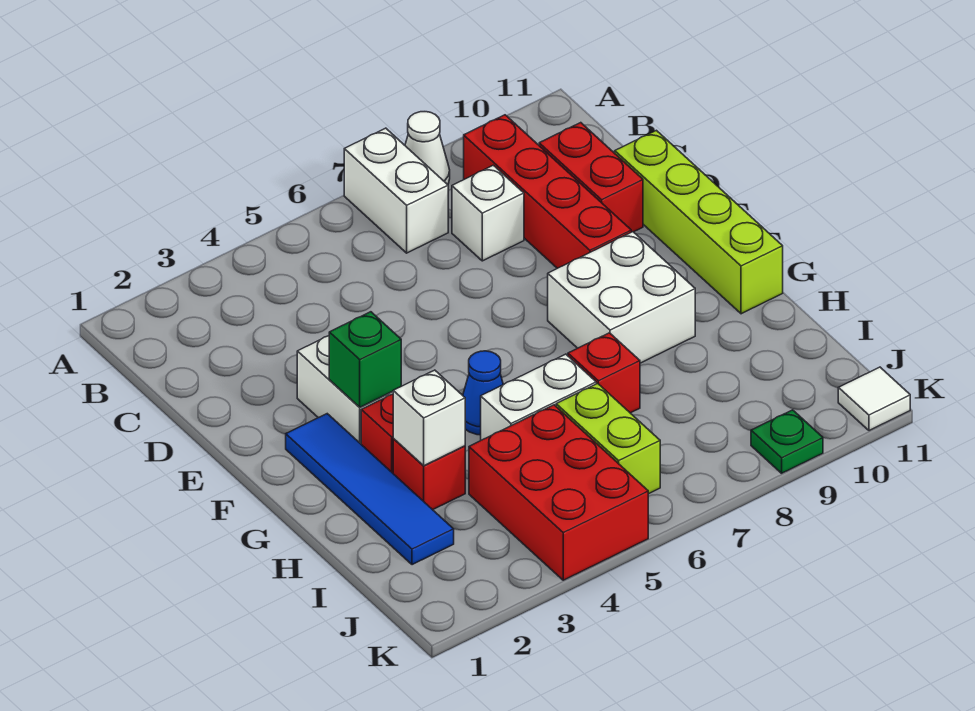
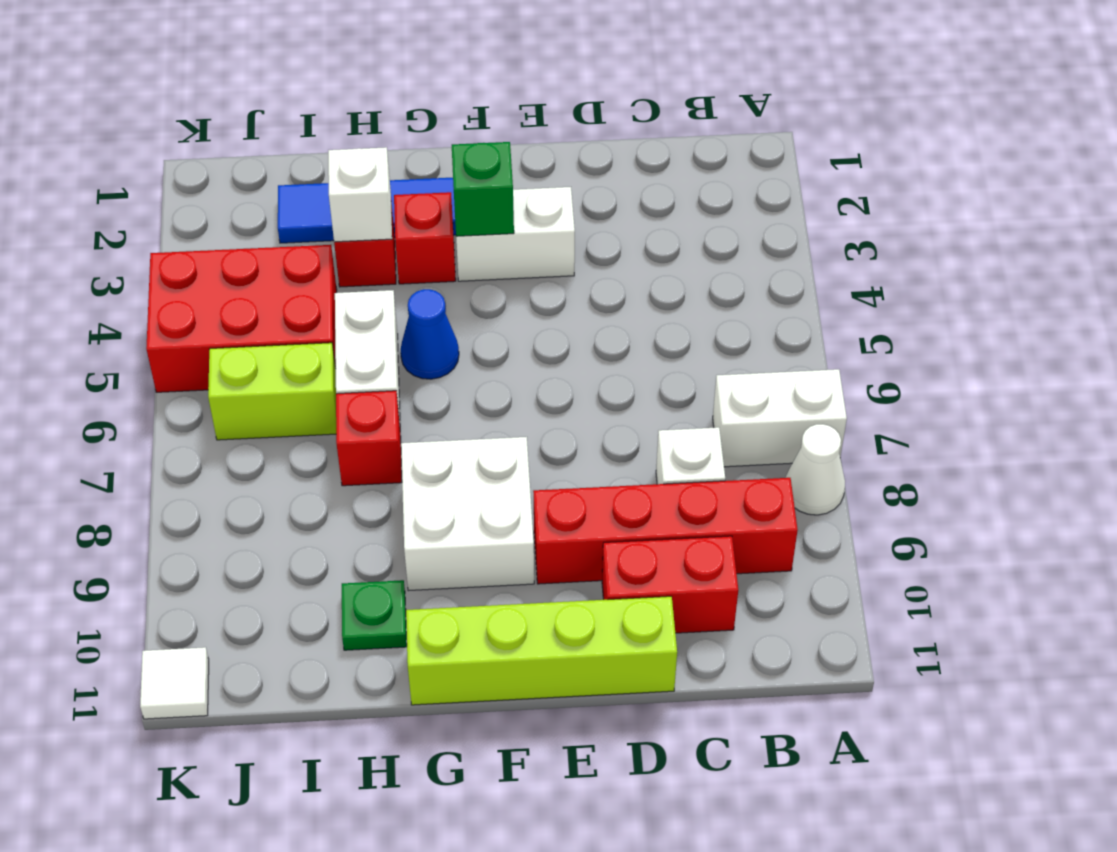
green plate K9 level 1 -> green plate H10 level 1

